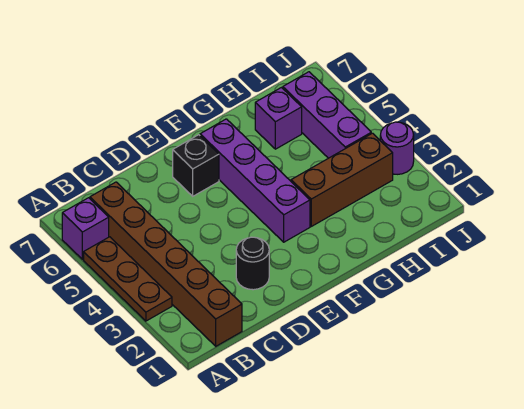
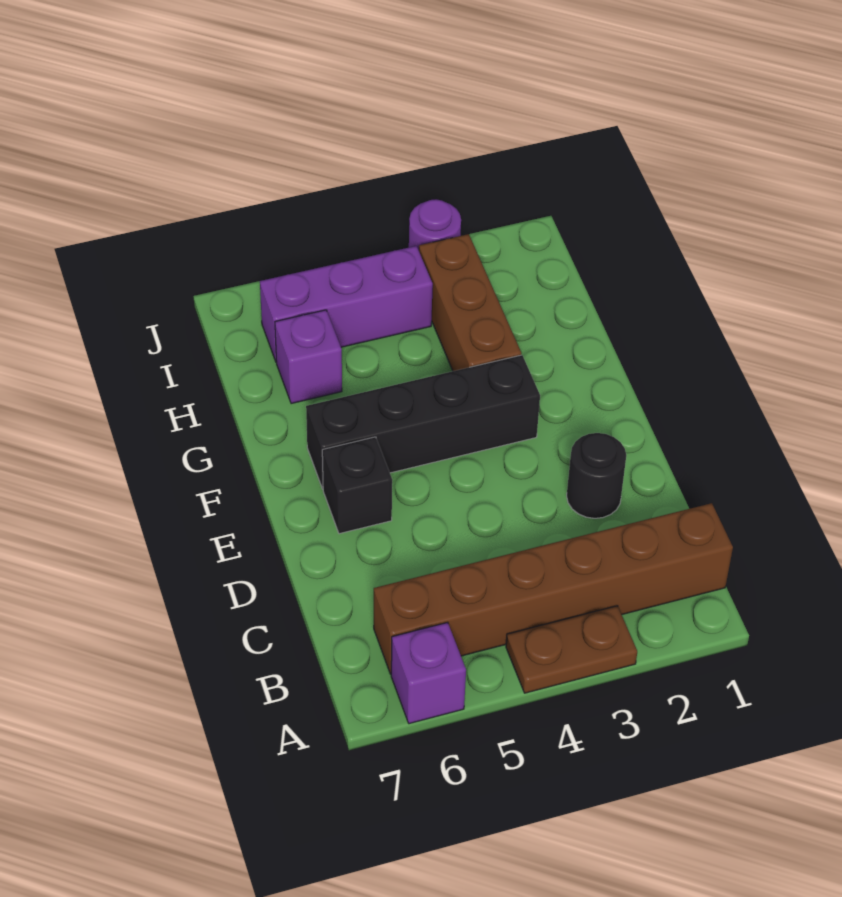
brown plate A3:A5 level 1 -> brown plate A3:A4 level 1
purple brick F3:F6 level 1 -> black brick F3:F6 level 1

